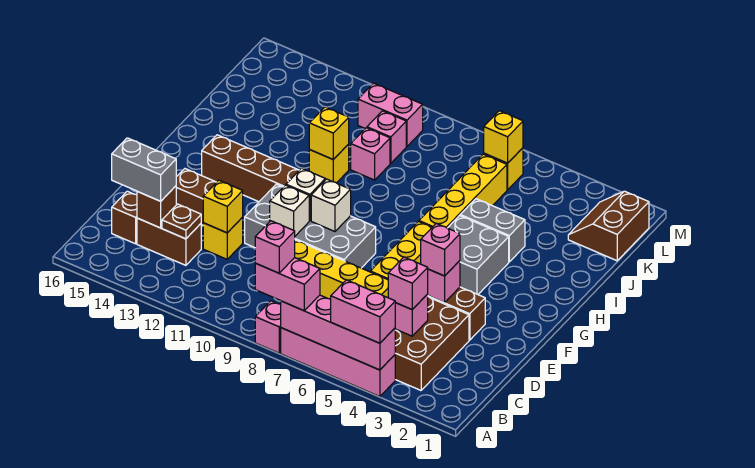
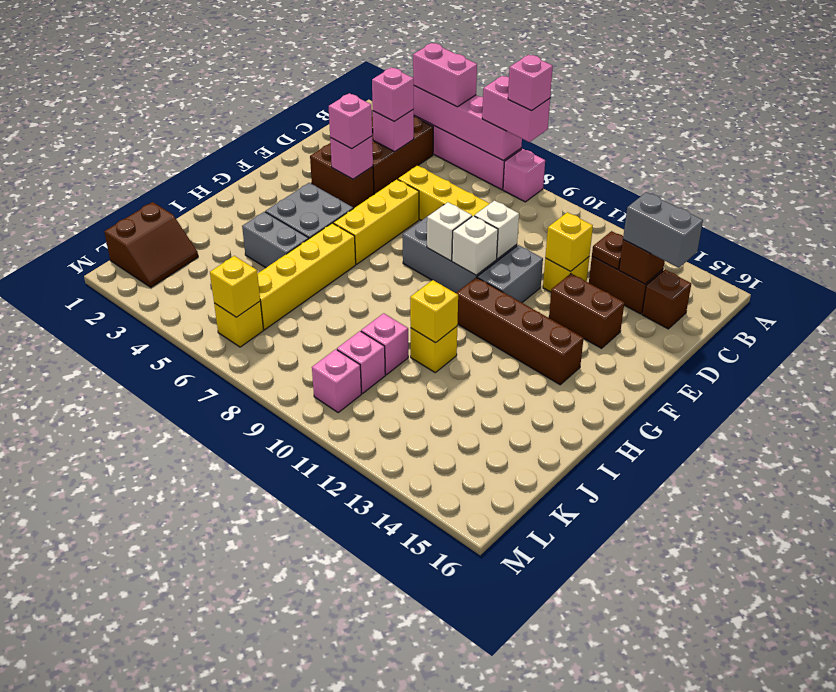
pink brick L10:L11 level 1 -> pink brick L10 level 1

